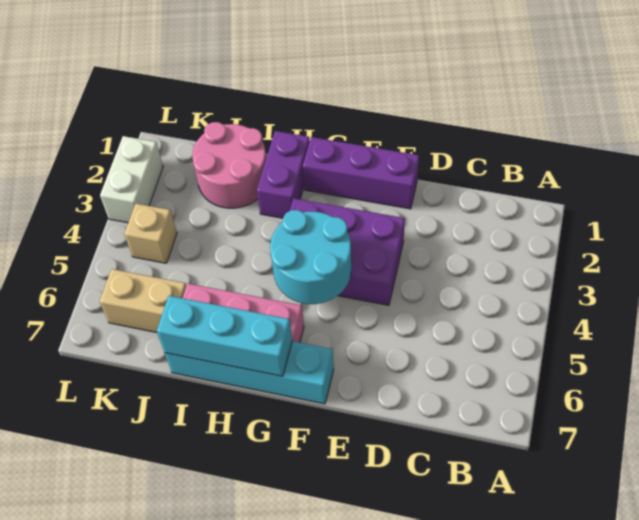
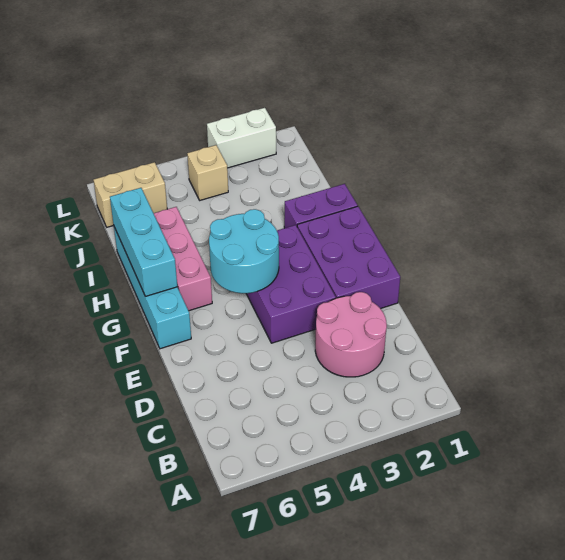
purple brick E1:G1 level 1 -> purple brick E1:G2 level 1
pink round brick I1:J2 level 1 -> pink round brick C2:D3 level 1
tan brick J6:K6 level 1 -> tan brick K6:K7 level 1

